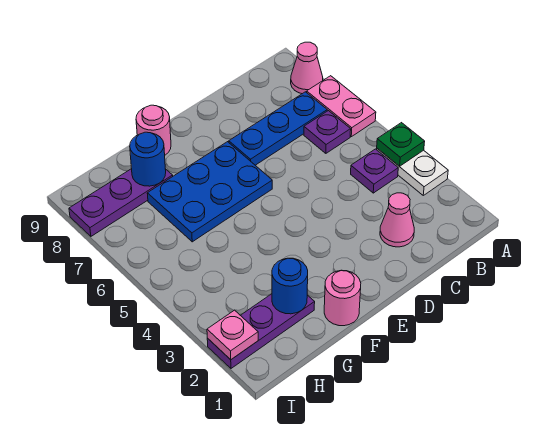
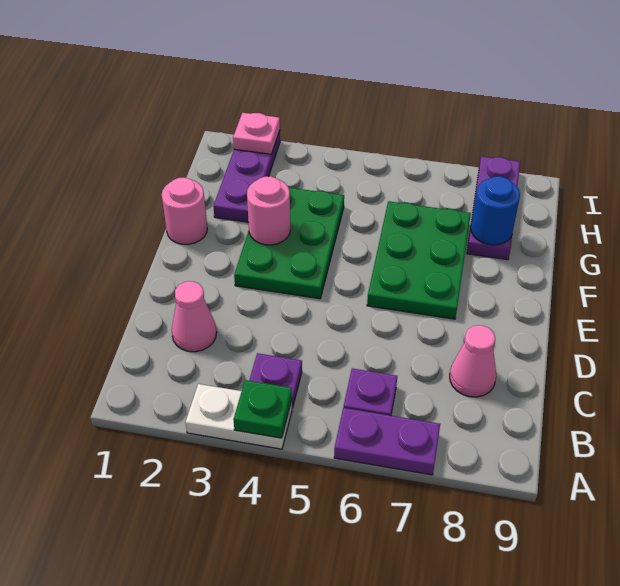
pink plate A6:A7 level 1 -> purple plate A6:A7 level 1
pink cone A8 level 1 -> pink cone C8 level 1
blue plate B7:D7 level 1 -> none
none -> green plate E3:G4 level 1
blue plate E6:G7 level 1 -> green plate E6:G7 level 1
pink round brick F9 level 1 -> pink round brick F3 level 2
blue round brick G2 level 2 -> none

